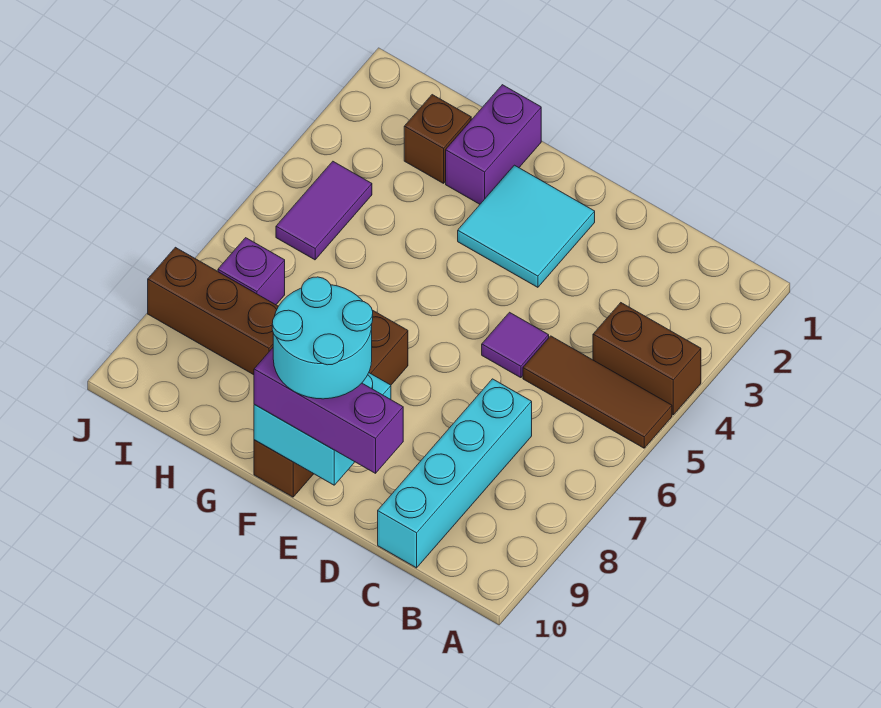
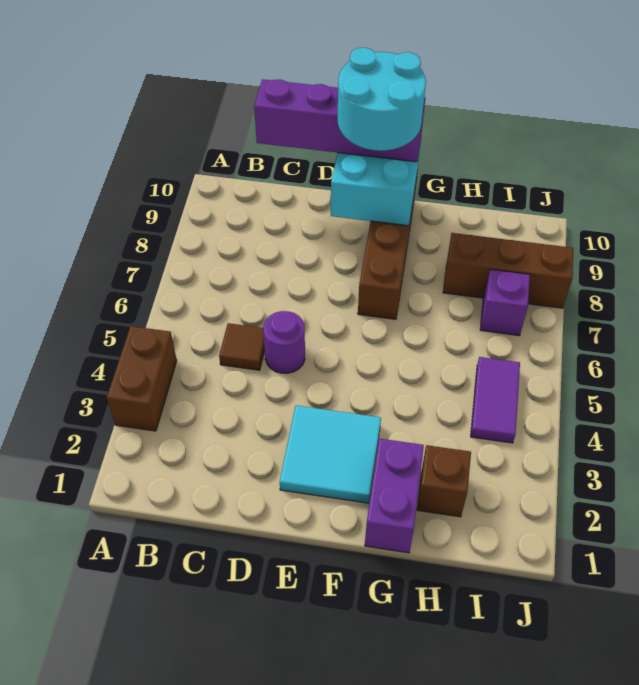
brown brick A4:B4 level 1 -> brown brick A3:A4 level 1
brown tile A5:C5 level 1 -> brown tile C5 level 1
cyan brick C7:C10 level 1 -> none
purple tile D5 level 1 -> purple round brick D5 level 1
purple brick D10:F10 level 3 -> purple brick C10:F10 level 3

